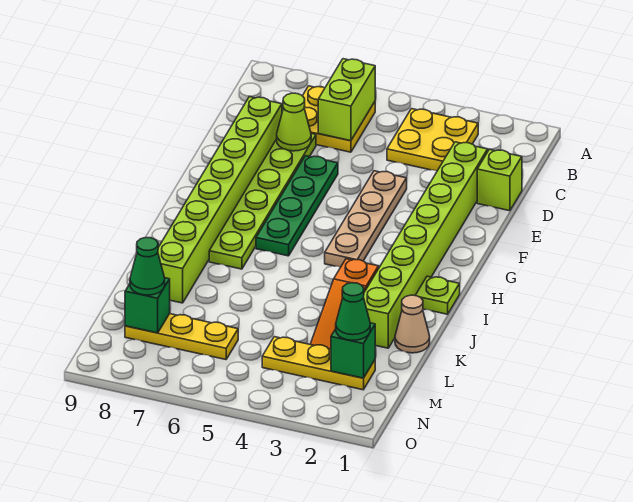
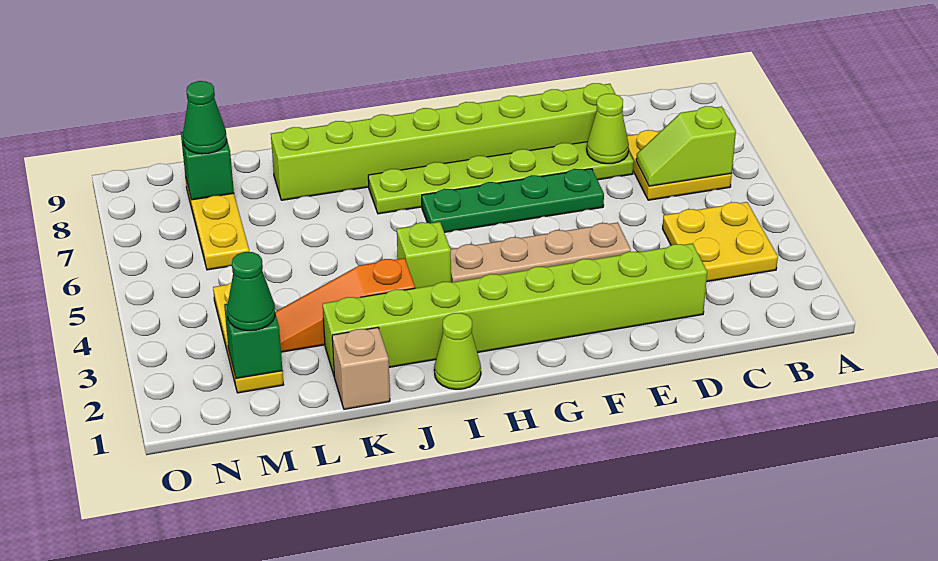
lime brick B6:C6 level 2 -> lime slope B6:C6 level 2 top B
lime brick D1 level 1 -> lime brick I4 level 1
lime plate I1 level 1 -> lime cone I1 level 1
tan cone K1 level 1 -> tan brick K1 level 1

